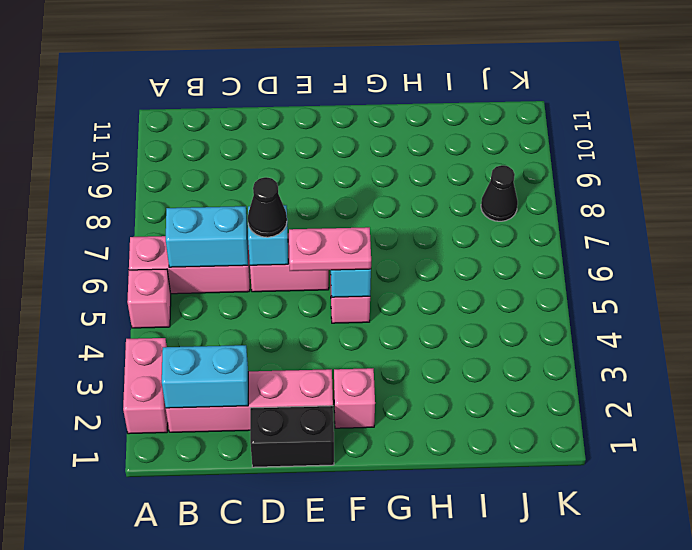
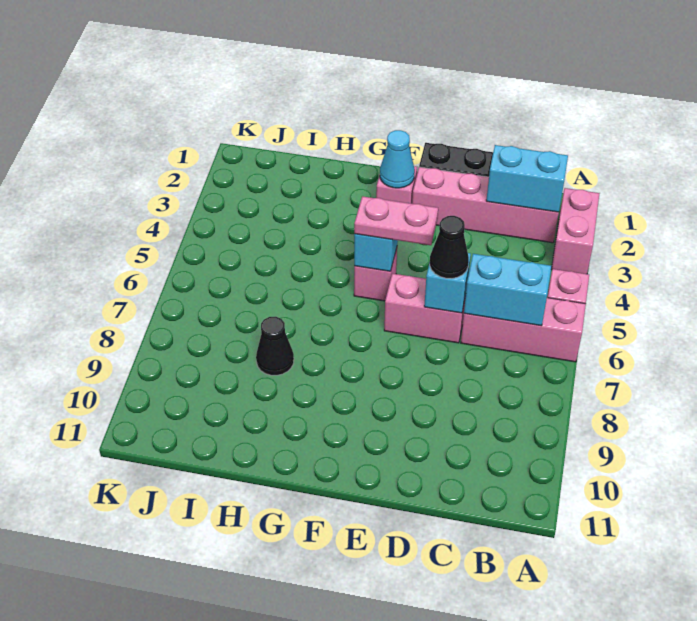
none -> cyan cone F2 level 2
black cone J8 level 1 -> black cone H8 level 1

